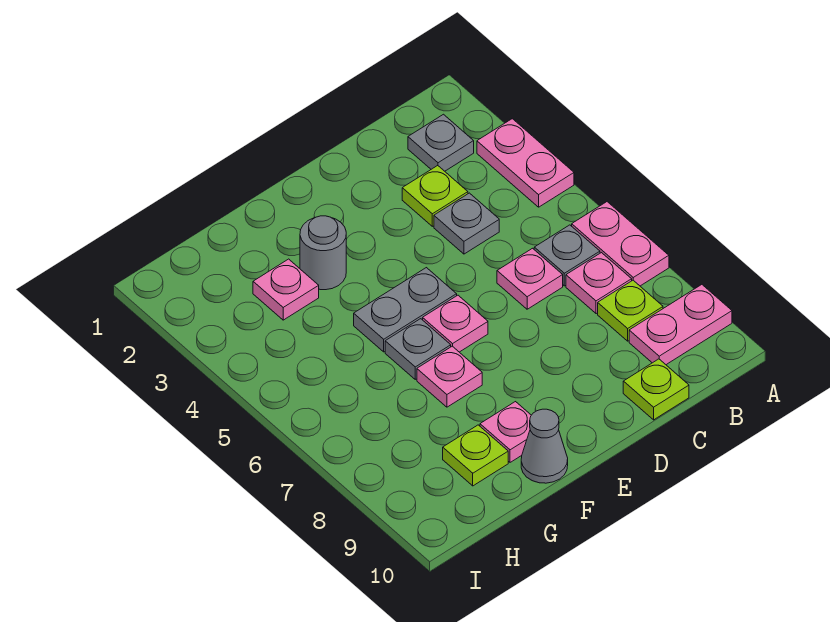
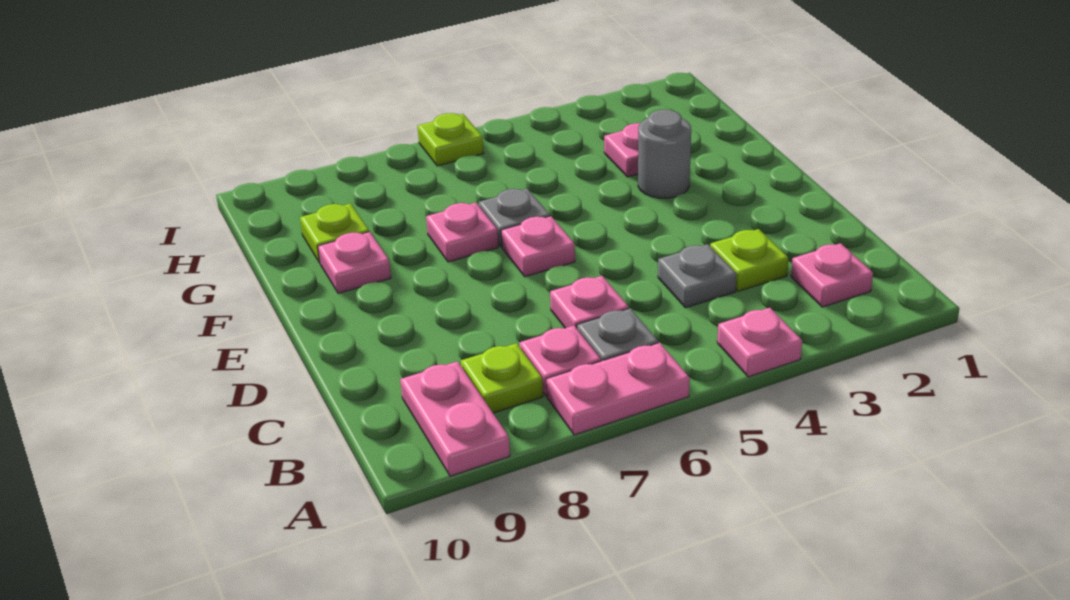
pink plate A3:A4 level 1 -> pink plate A4 level 1
grey plate B2 level 1 -> pink plate B2 level 1
lime plate C10 level 1 -> lime plate I6 level 1
grey plate E5:F5 level 1 -> none
grey cone F10 level 1 -> none

